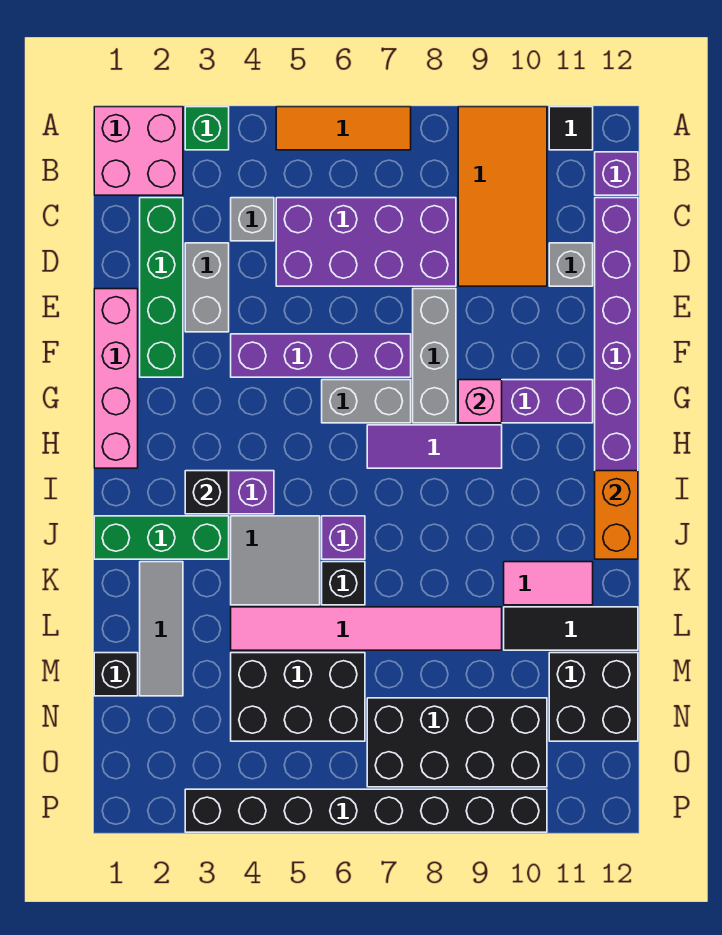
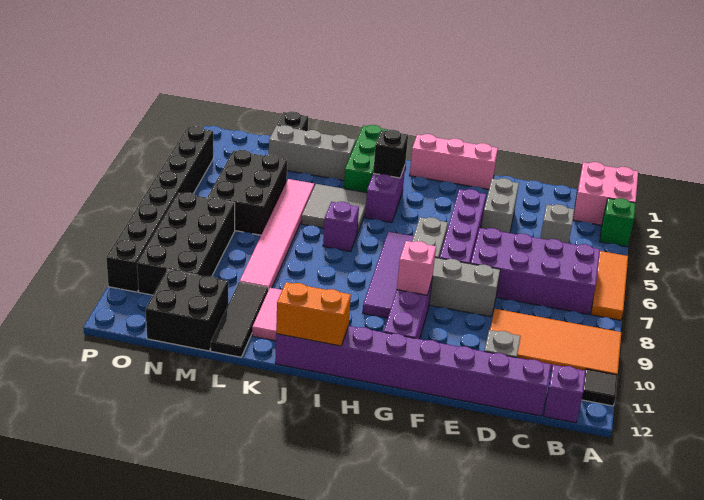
green brick C2:F2 level 1 -> none
purple brick C5:D8 level 1 -> purple brick B6:E7 level 1
grey brick D3:E3 level 1 -> grey brick E3:E4 level 1
pink brick E1:H1 level 1 -> pink brick F1:H1 level 1
purple tile H7:H9 level 1 -> purple tile H6:H9 level 1
grey tile K2:M2 level 1 -> grey brick K2:M2 level 1
black brick K6 level 1 -> none

